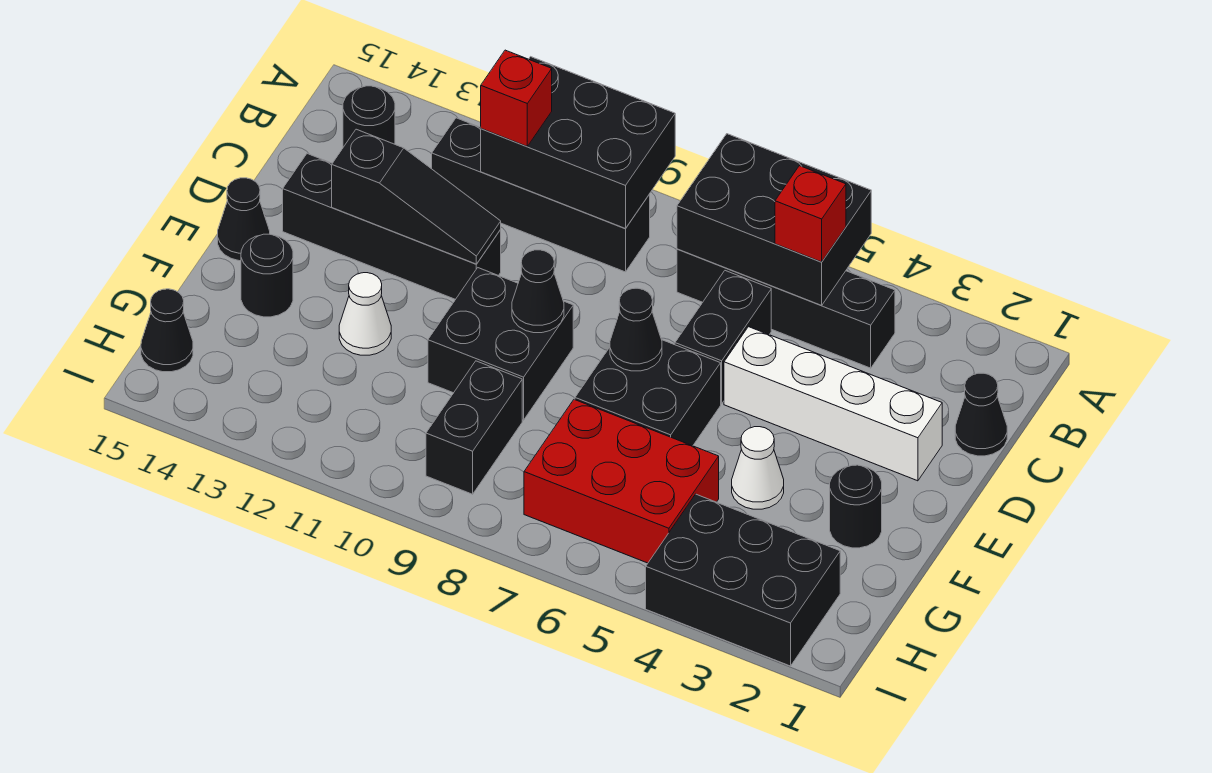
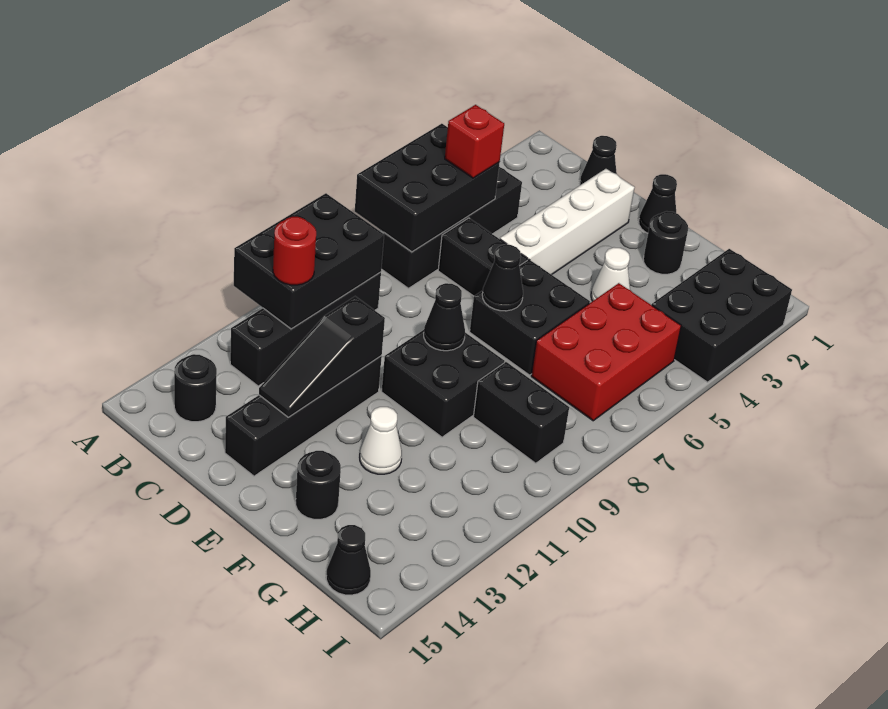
red brick B11 level 3 -> red round brick B11 level 3
black slope D11:D13 level 2 top 13 -> black slope D11:D13 level 2 top 11
black cone E15 level 1 -> black cone E1 level 1

